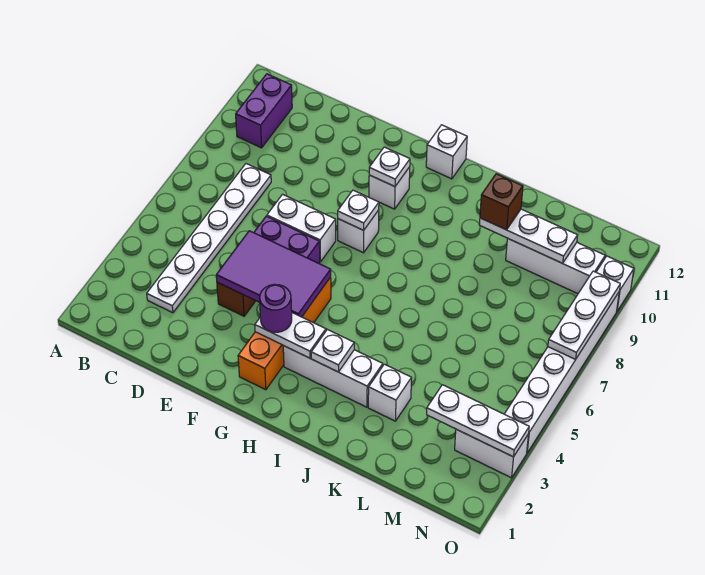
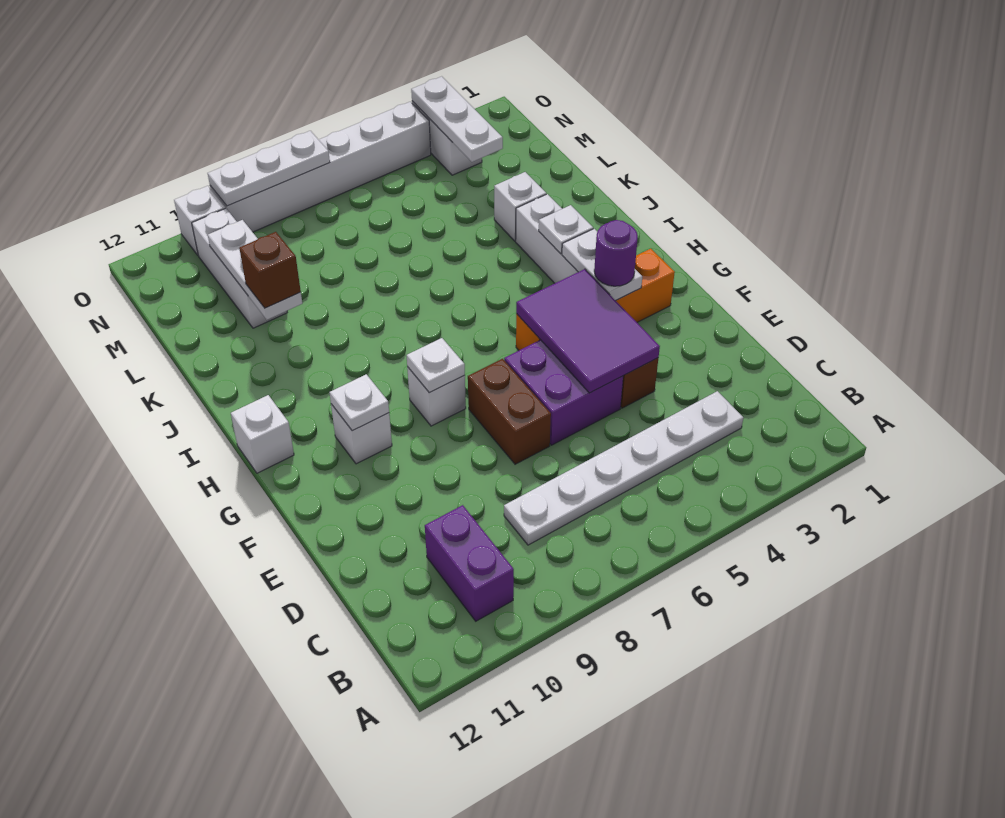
purple brick B10:B11 level 1 -> purple brick B10:C10 level 1
white brick E7:F7 level 1 -> brown brick E7:F7 level 1

